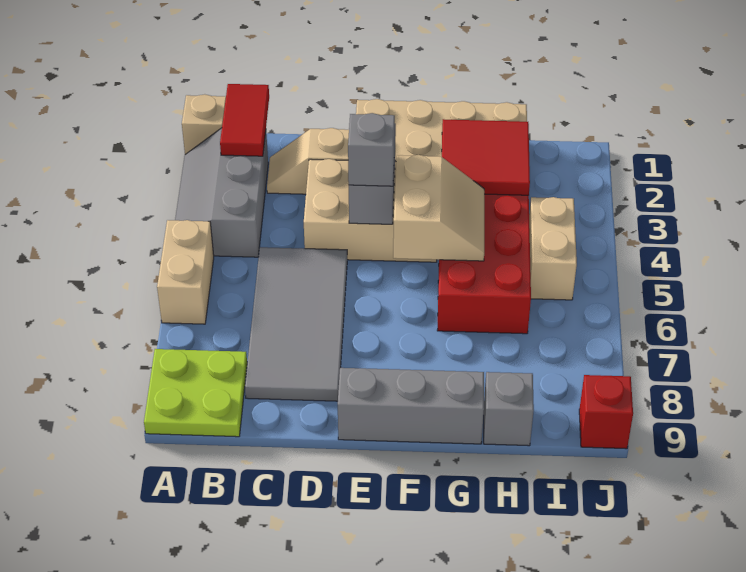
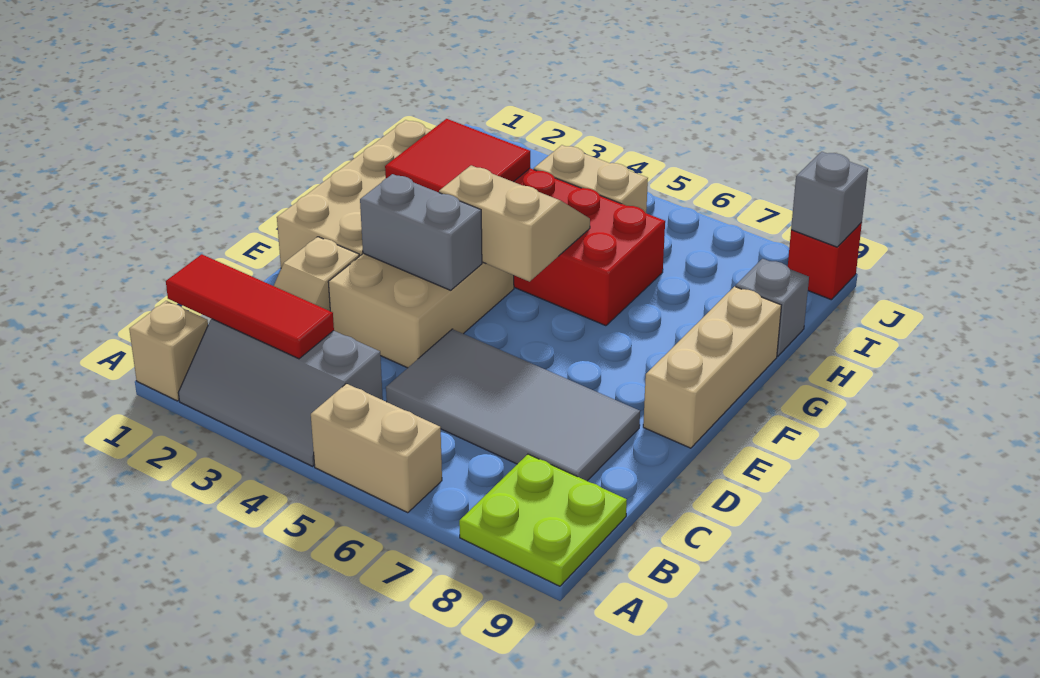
red tile B1:B2 level 2 -> red tile B1:B3 level 2
grey brick E4 level 3 -> grey brick J9 level 2
grey brick E9:G9 level 1 -> tan brick E9:G9 level 1

